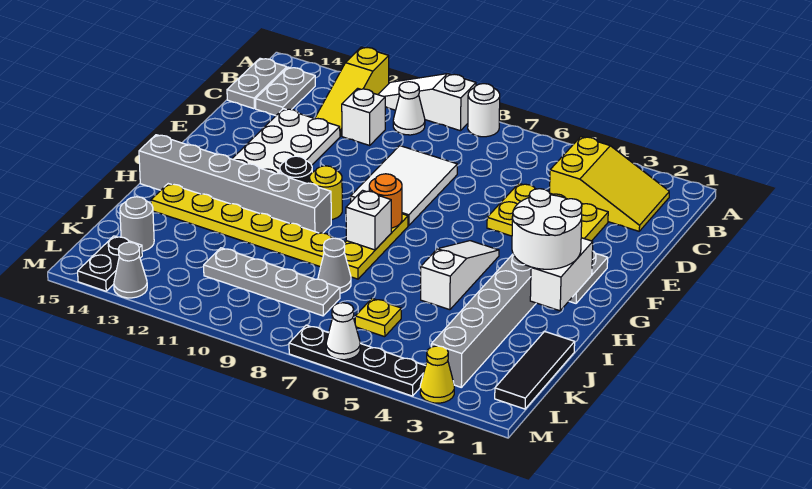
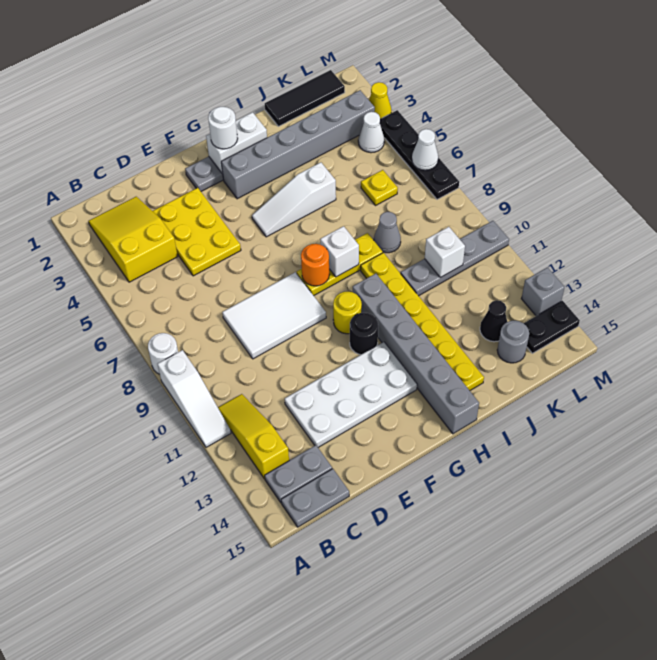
yellow slope A12:C12 level 1 top A -> yellow slope B11:B13 level 1 top 13
white cone B10 level 1 -> white cone L4 level 1
white brick C11 level 1 -> white brick K10 level 2
white round brick G2:H3 level 3 -> white round brick G2 level 3
grey plate K8:K11 level 1 -> grey plate J10:M10 level 1
none -> black cone K13 level 1
grey cone M13 level 1 -> grey brick M13 level 1

